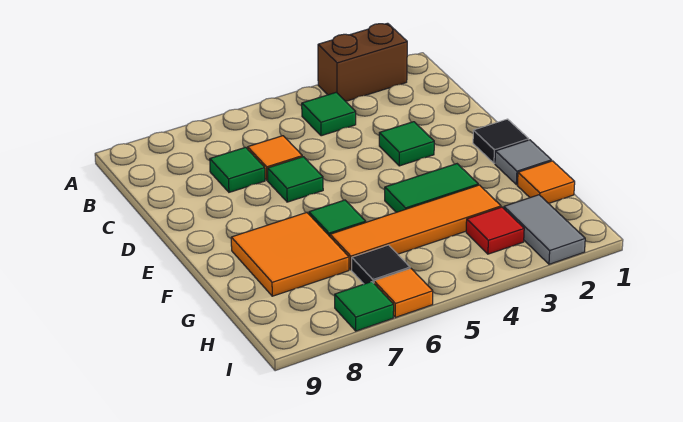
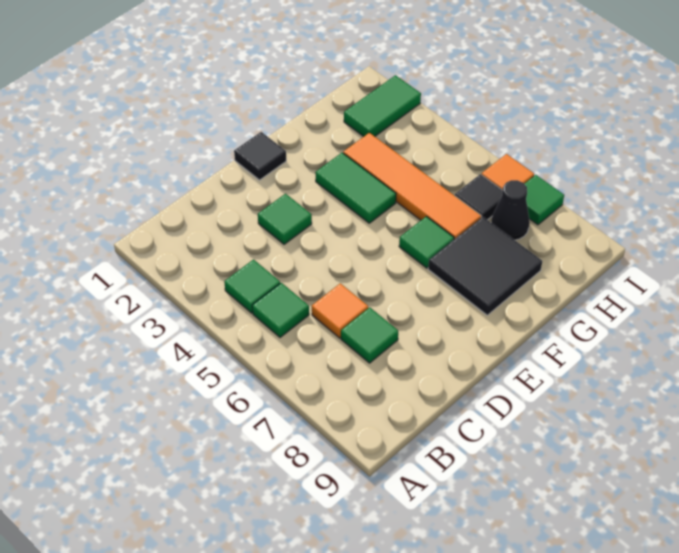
brown brick A2:A3 level 1 -> none
green tile D6 level 1 -> green tile B5 level 1
grey tile F1 level 1 -> none
orange tile F7:G8 level 1 -> black tile F7:G8 level 1
orange tile G1 level 1 -> none
grey tile H2:I2 level 1 -> green tile H2:I2 level 1
red tile H3 level 1 -> none
none -> black cone H7 level 1

